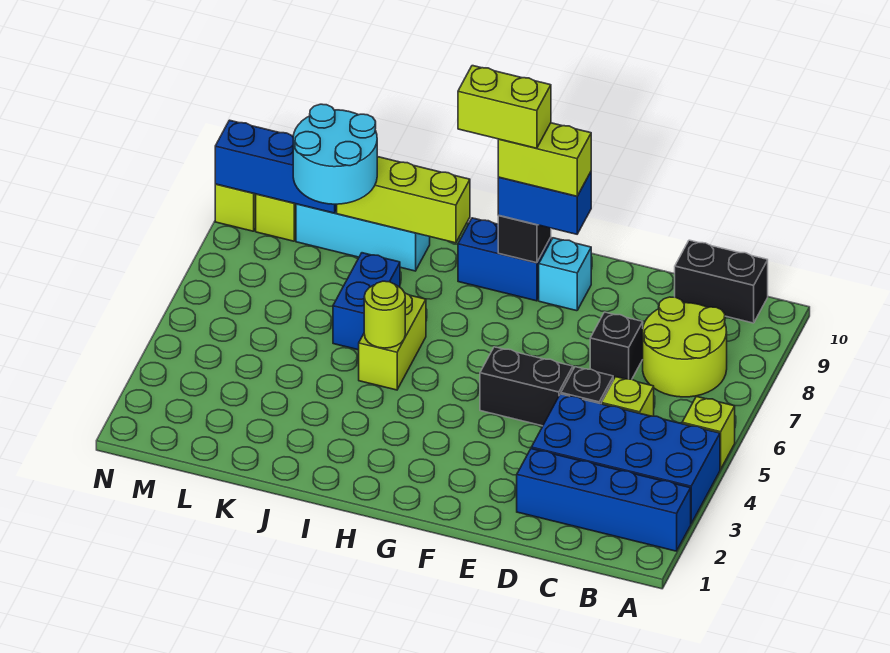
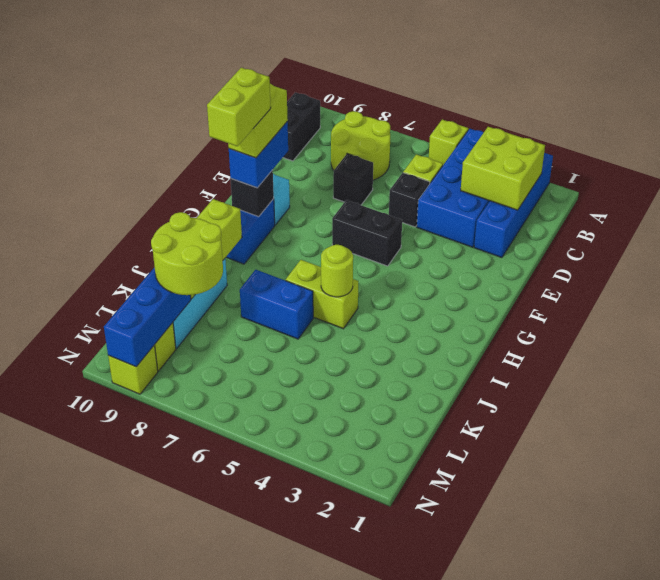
none -> lime brick B2:C3 level 2
black brick E5:F5 level 1 -> black brick F5:F6 level 1
cyan round brick K8:L9 level 3 -> lime round brick K8:L9 level 3

